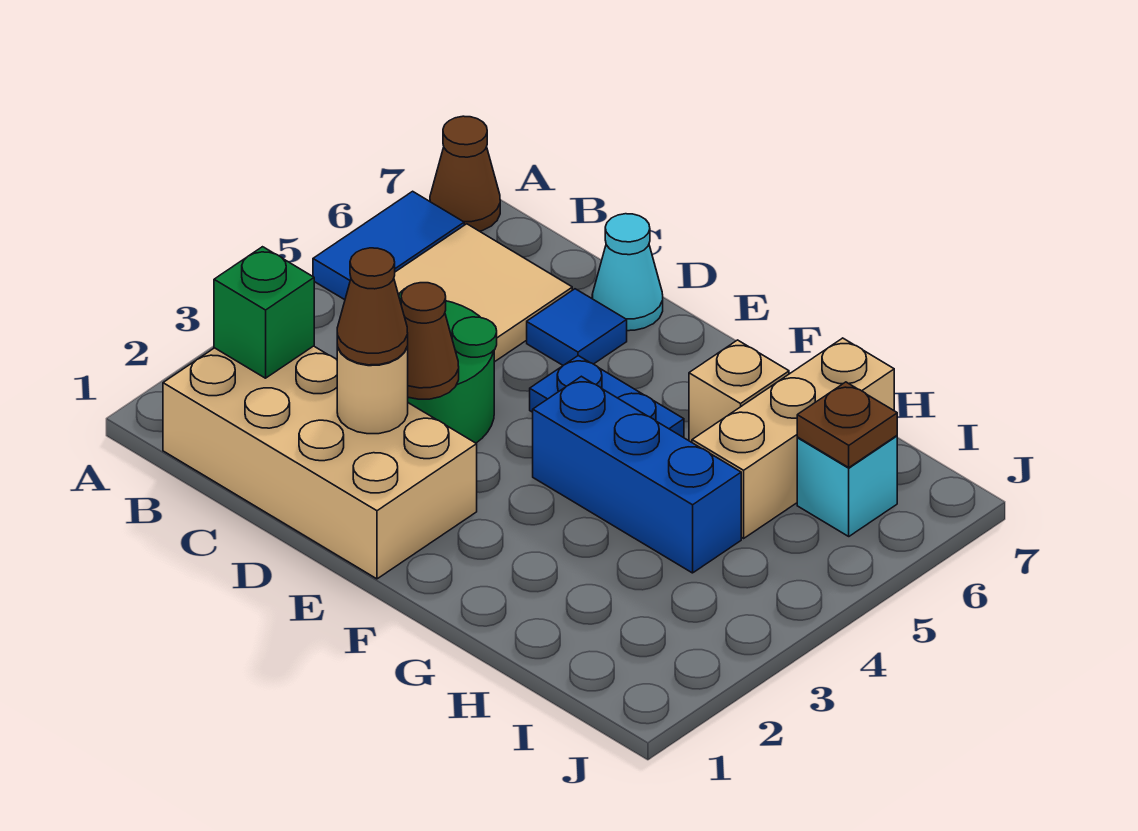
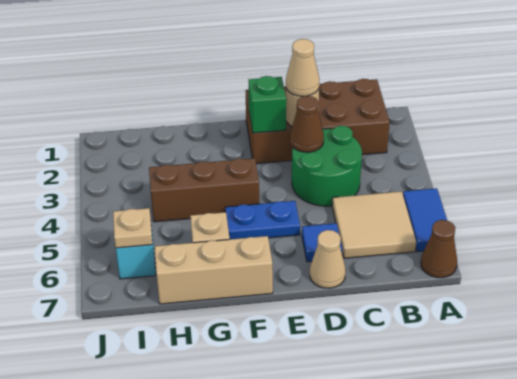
tan brick B1:E2 level 1 -> brown brick B1:E2 level 1
green brick B2 level 2 -> green brick E2 level 2
brown cone D2 level 3 -> tan cone D2 level 3
cyan cone D7 level 1 -> tan cone D7 level 1
blue brick F4:H4 level 1 -> brown brick F4:H4 level 1
tan brick H5:H7 level 1 -> tan brick F7:H7 level 1
brown plate I6 level 2 -> tan plate I6 level 2

